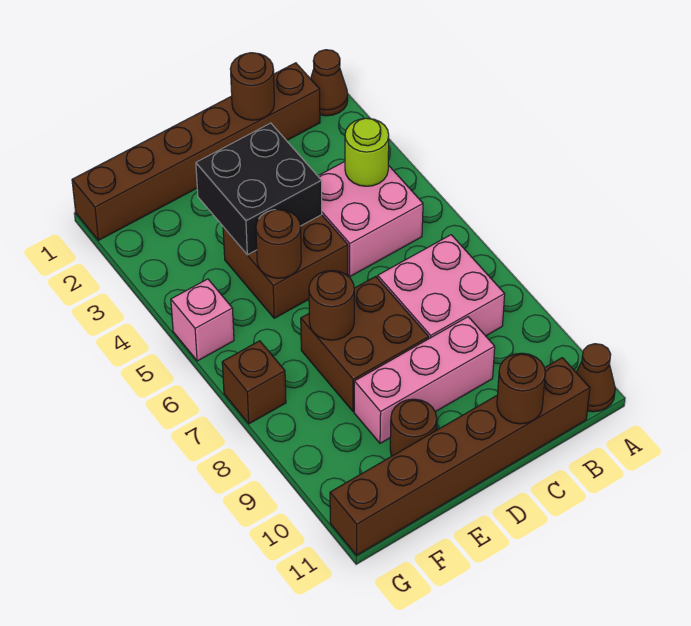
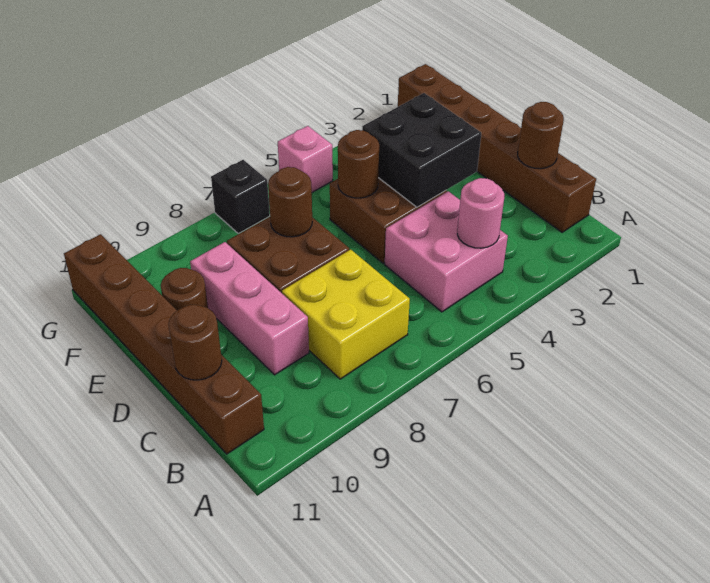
brown cone A1 level 1 -> none
brown cone A11 level 1 -> none
lime round brick B4 level 2 -> pink round brick B4 level 2
pink brick B7:C8 level 1 -> yellow brick B7:C8 level 1
brown brick G7 level 1 -> black brick G7 level 1

